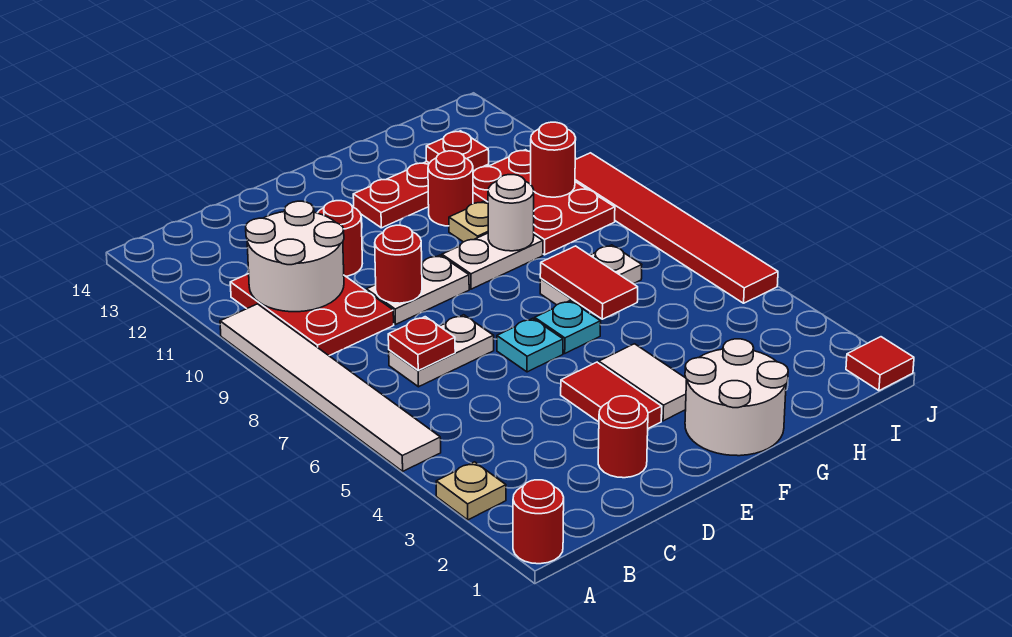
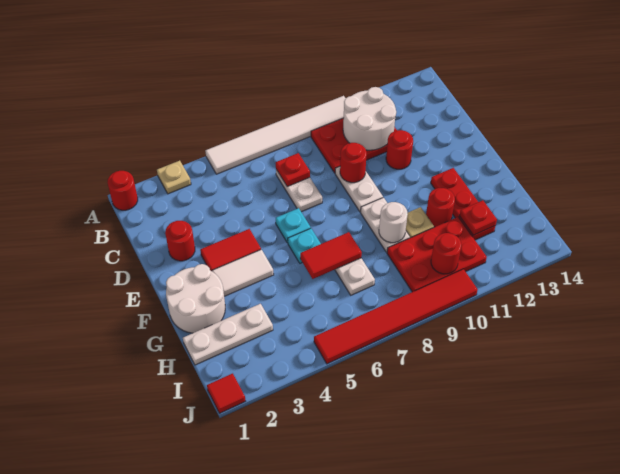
none -> white plate H1:H3 level 1

